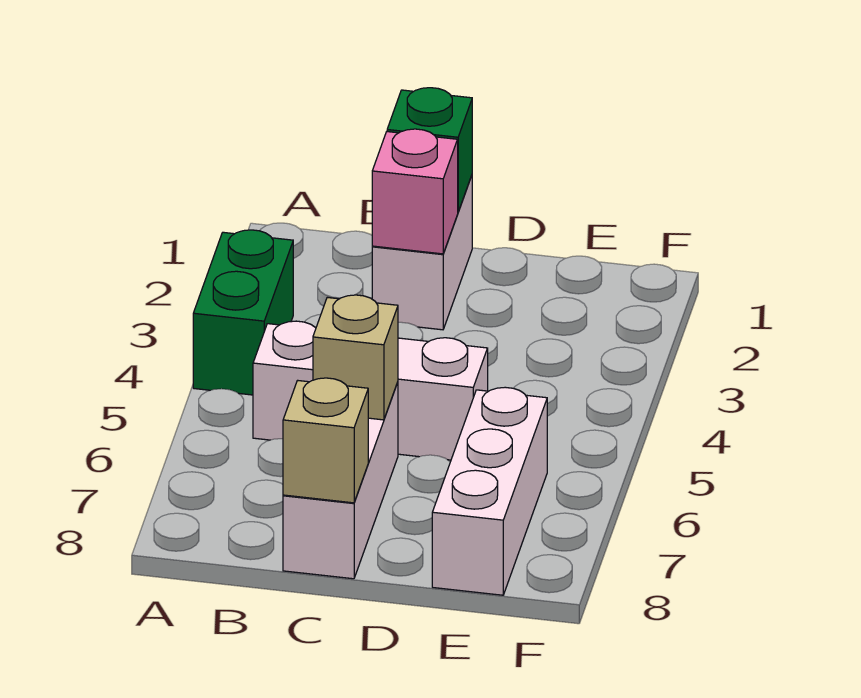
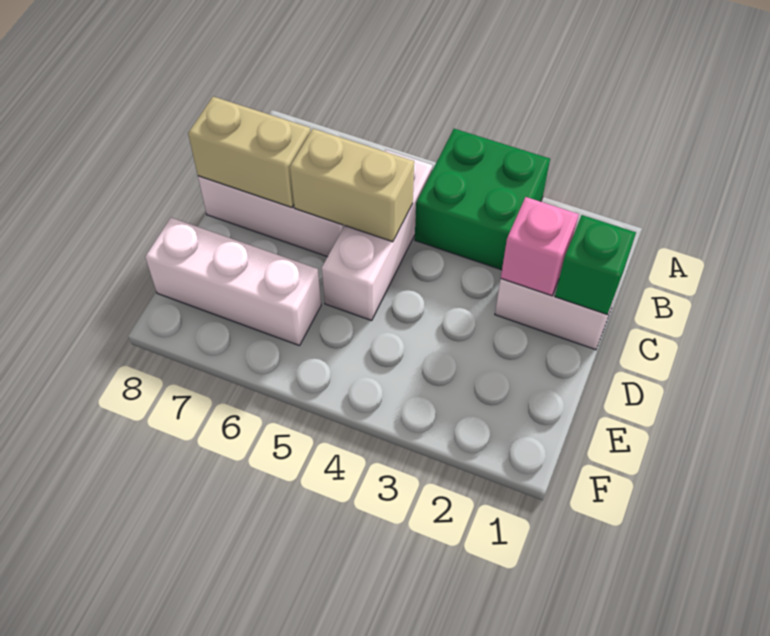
green brick A3:A4 level 1 -> green brick A3:B4 level 1
tan brick C6 level 2 -> tan brick C5:C6 level 2
tan brick C8 level 2 -> tan brick C7:C8 level 2

